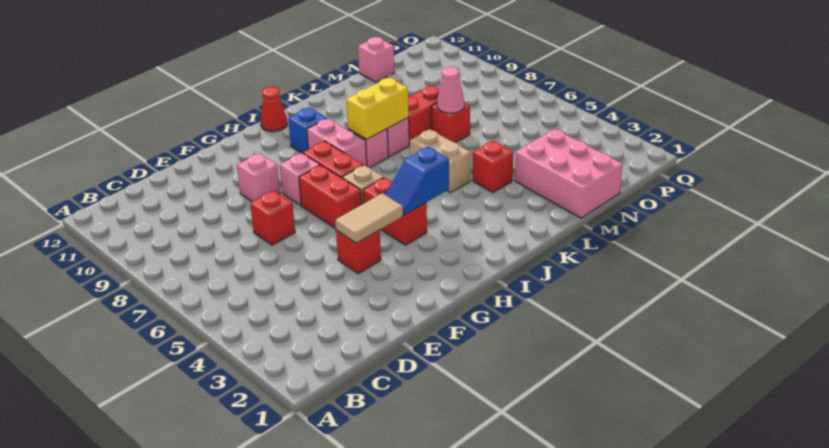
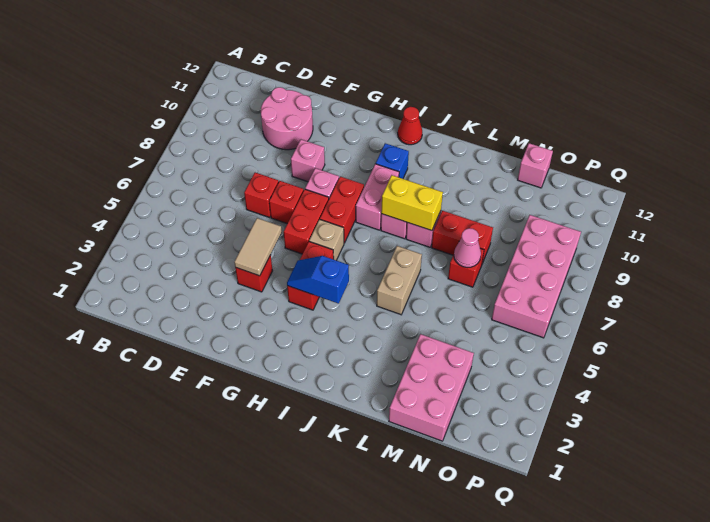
none -> pink round brick D10:E11 level 1
tan tile F4:G4 level 2 -> tan tile F4:F5 level 2
red brick L4 level 1 -> red brick F7 level 1
none -> pink brick O6:P9 level 1

